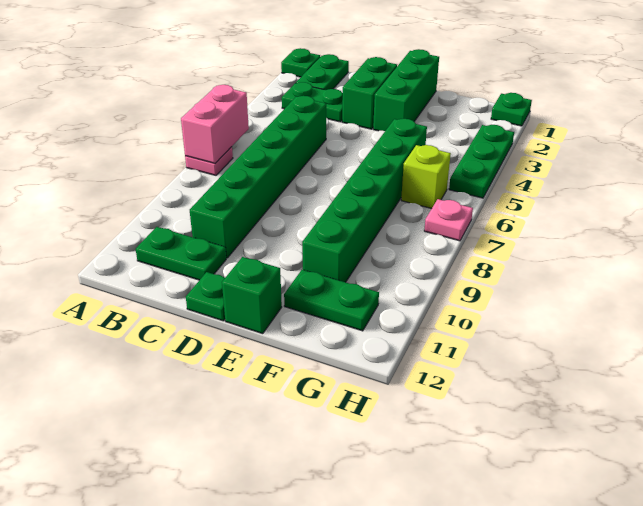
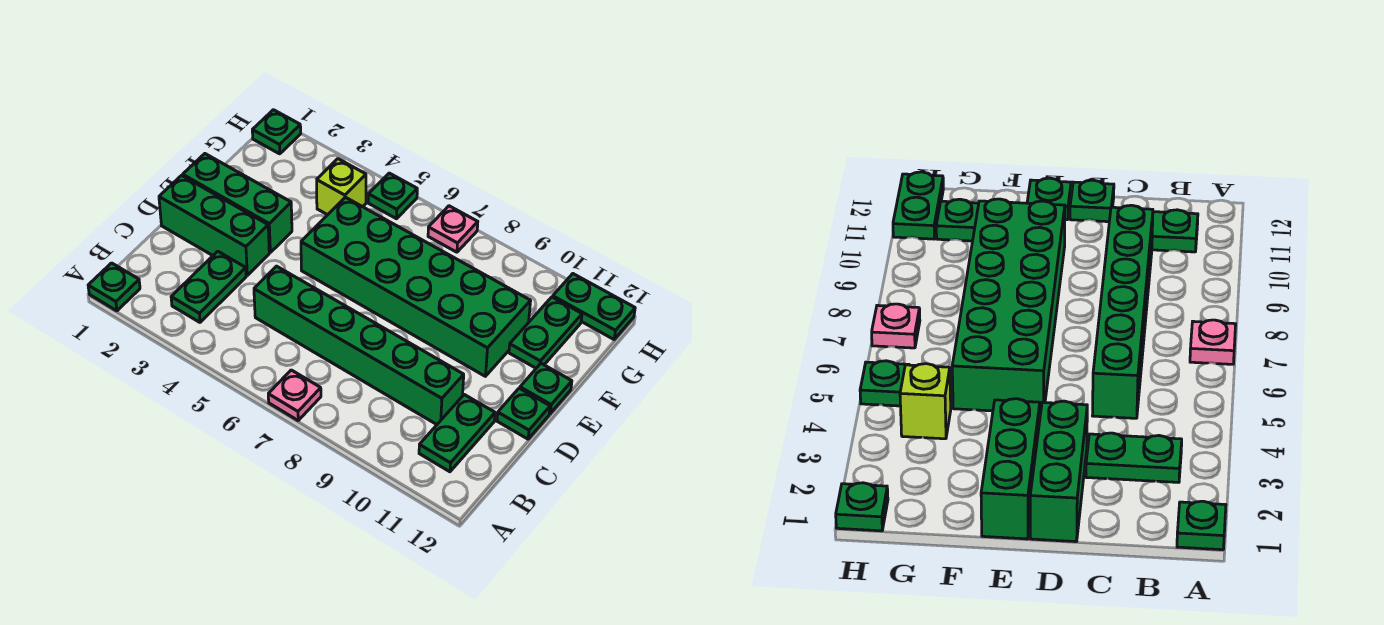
pink brick A6:A7 level 2 -> none
green plate B1:B2 level 1 -> green plate H11:H12 level 1
green brick D2:D3 level 1 -> green brick D1:D3 level 1
green brick E12 level 1 -> green plate E12 level 1
green brick F5:F10 level 1 -> green brick E5:F10 level 1
lime brick G6 level 1 -> lime brick G4 level 1
green plate H3:H5 level 1 -> green plate H5 level 1

